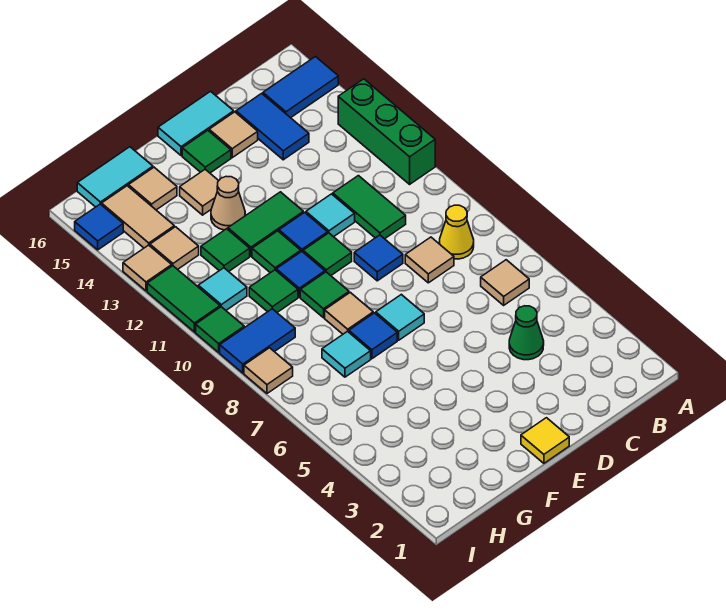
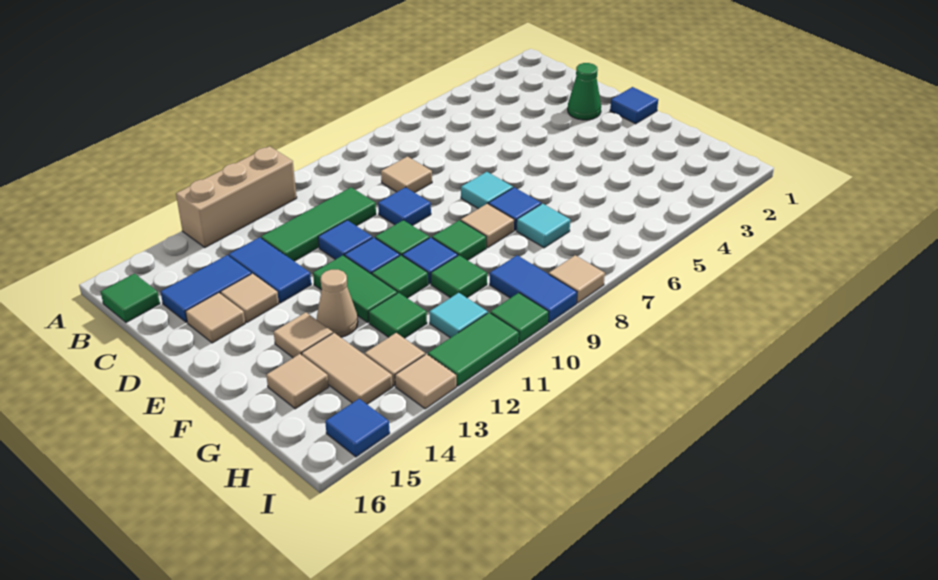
green brick A11:A13 level 1 -> tan brick A11:A13 level 1
blue tile A15:B15 level 1 -> blue tile C13:D13 level 1
tan tile B6 level 1 -> tan tile D14 level 1
yellow cone B8 level 1 -> none
green cone C4 level 1 -> green cone D2 level 1
green tile C10:C11 level 1 -> green tile C10:C12 level 1
cyan tile D11 level 1 -> blue tile D11 level 1
cyan tile D16:E16 level 1 -> none
yellow tile E1 level 1 -> blue tile E1 level 1
green tile E15 level 1 -> green tile B16 level 1
cyan tile G16:H16 level 1 -> none
tan tile H14:H15 level 1 -> tan tile G14:H14 level 1

